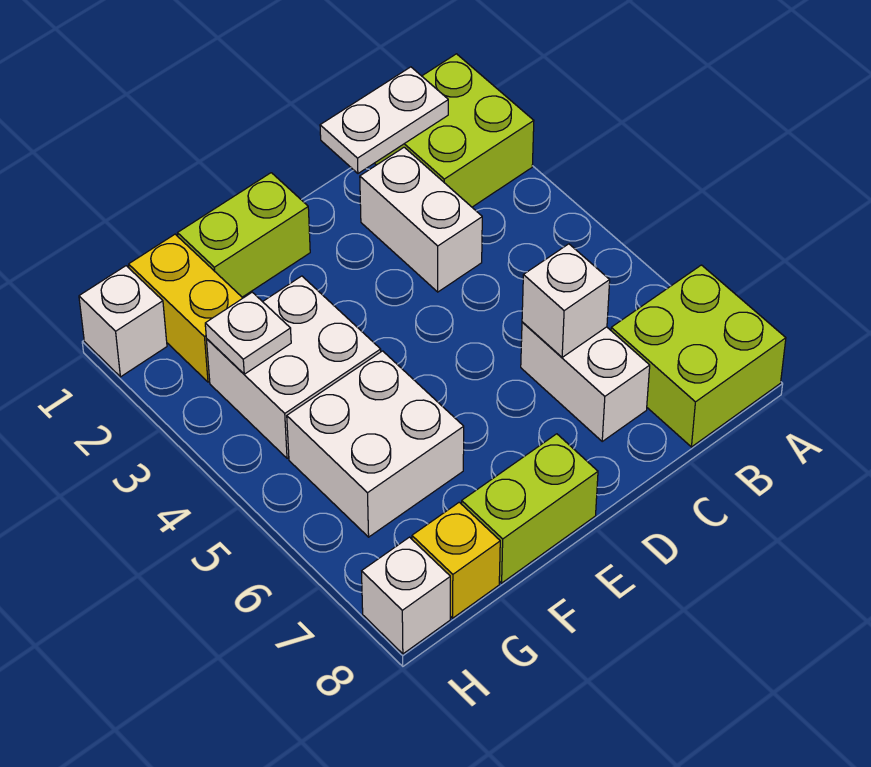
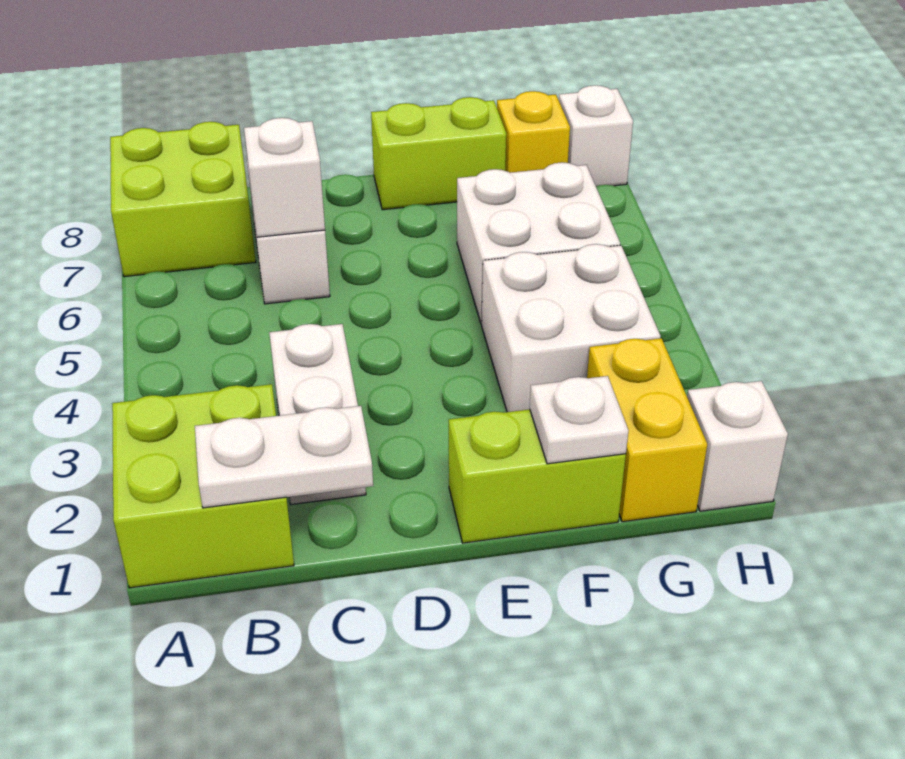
white plate G3 level 2 -> white plate F1 level 2

